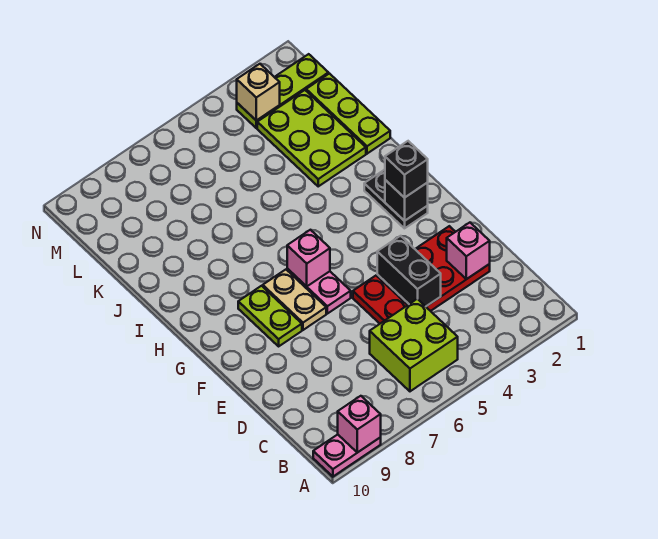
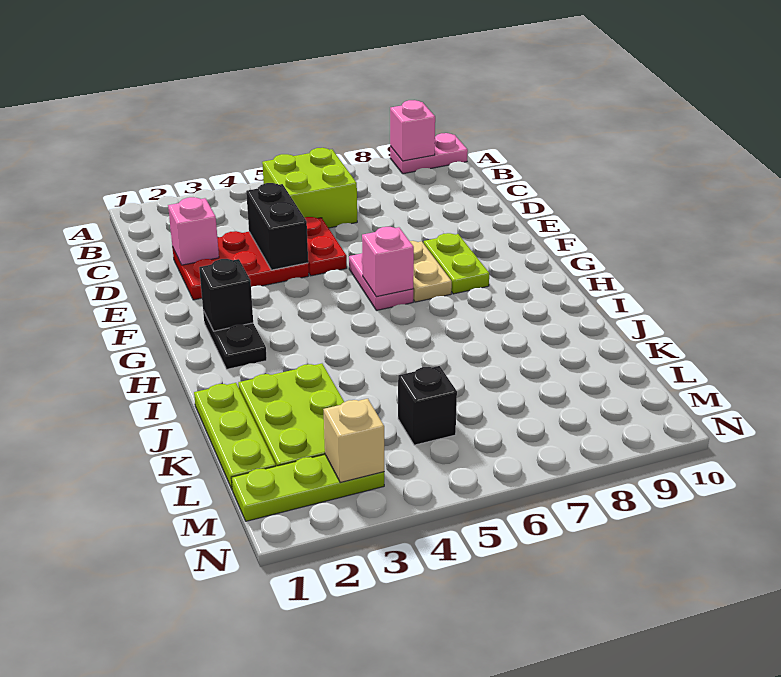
black brick G2 level 3 -> black brick L5 level 1

